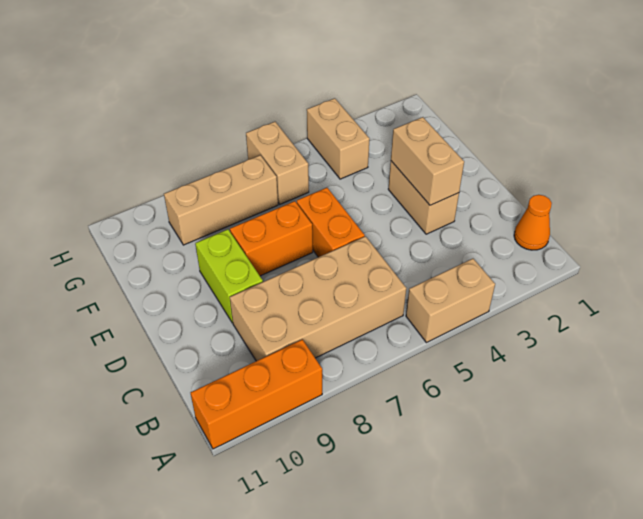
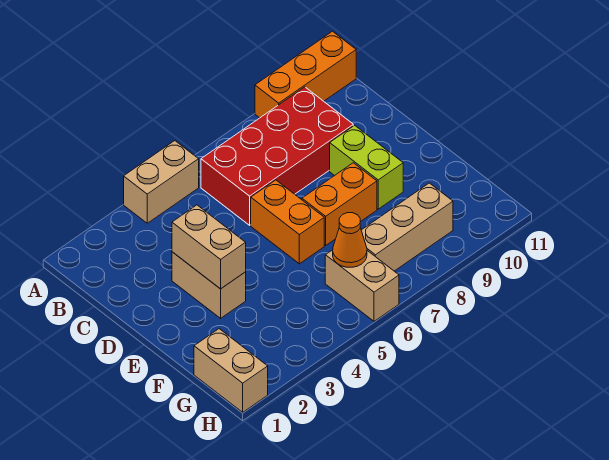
orange cone B1 level 1 -> orange cone G6 level 2
tan brick B6:C9 level 1 -> red brick B6:C9 level 1
tan brick G4:H4 level 1 -> tan brick G1:H1 level 1

